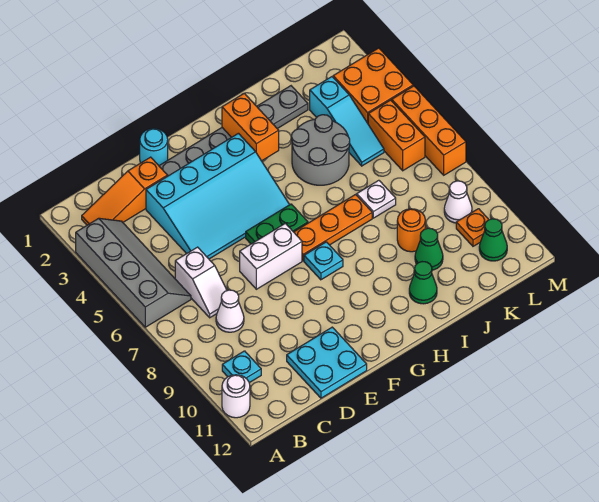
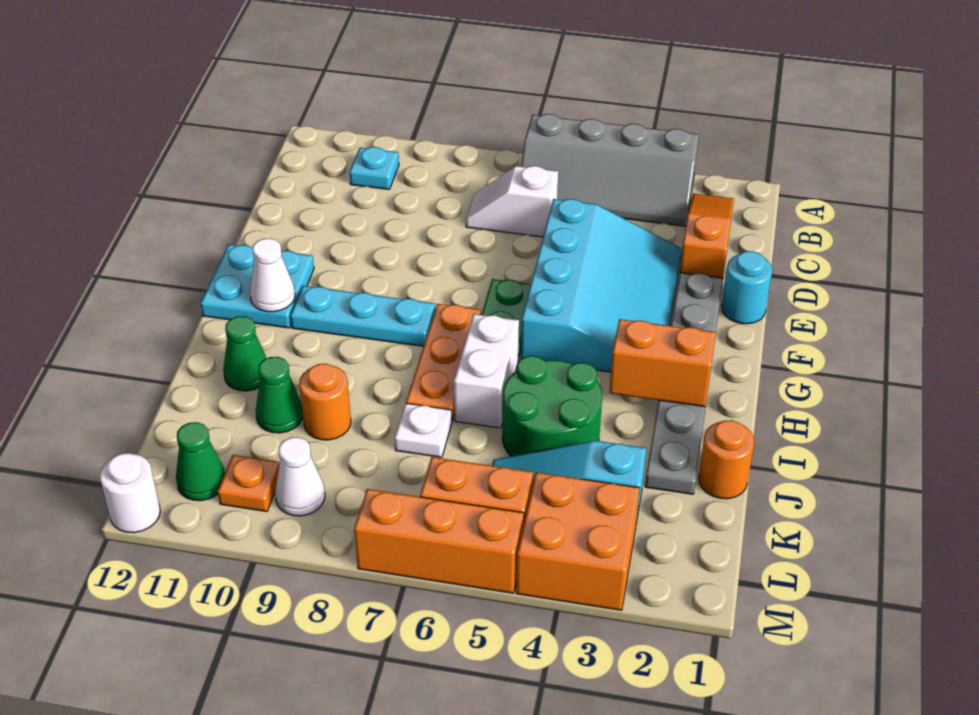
white round brick A11 level 1 -> white round brick M12 level 1
white cone C8 level 1 -> white cone G11 level 2
cyan slope D3:G5 level 1 top 3 -> cyan slope D3:G5 level 1 top 5
cyan plate D11:E12 level 1 -> cyan plate F11:G12 level 1
white brick E7:F7 level 1 -> white brick H6:I6 level 1
cyan plate G8 level 1 -> cyan plate G8:G10 level 1
grey round brick I4:J5 level 1 -> green round brick I4:J5 level 1
none -> orange round brick J1 level 1

